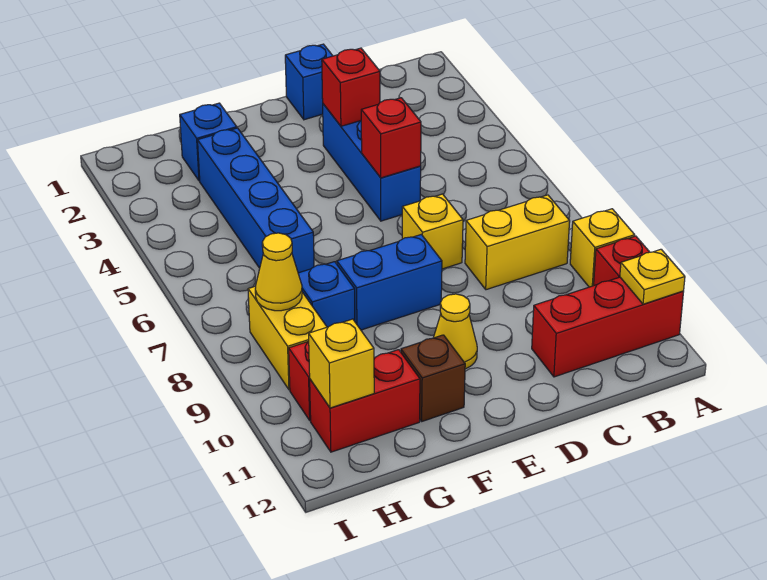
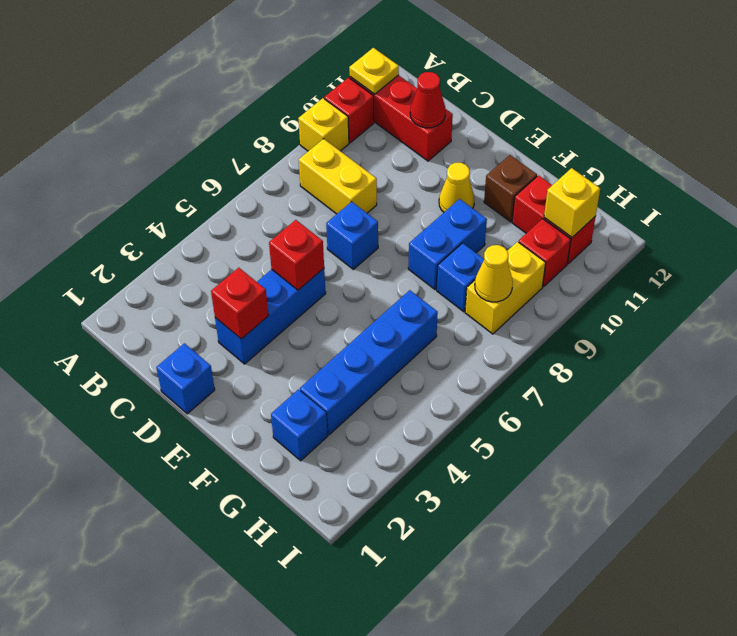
none -> red cone C11 level 2
yellow brick D7 level 1 -> blue brick D7 level 1
blue brick E8:F8 level 1 -> blue brick F8:F9 level 1

